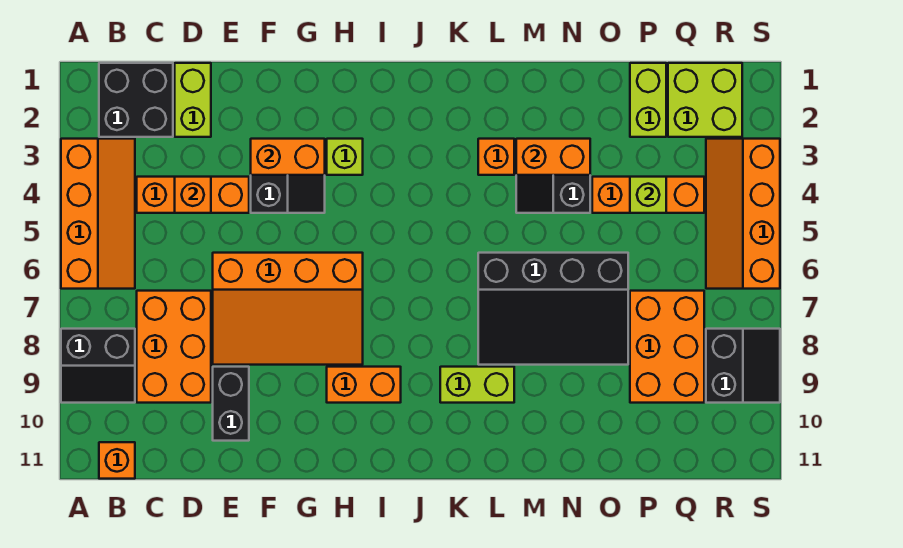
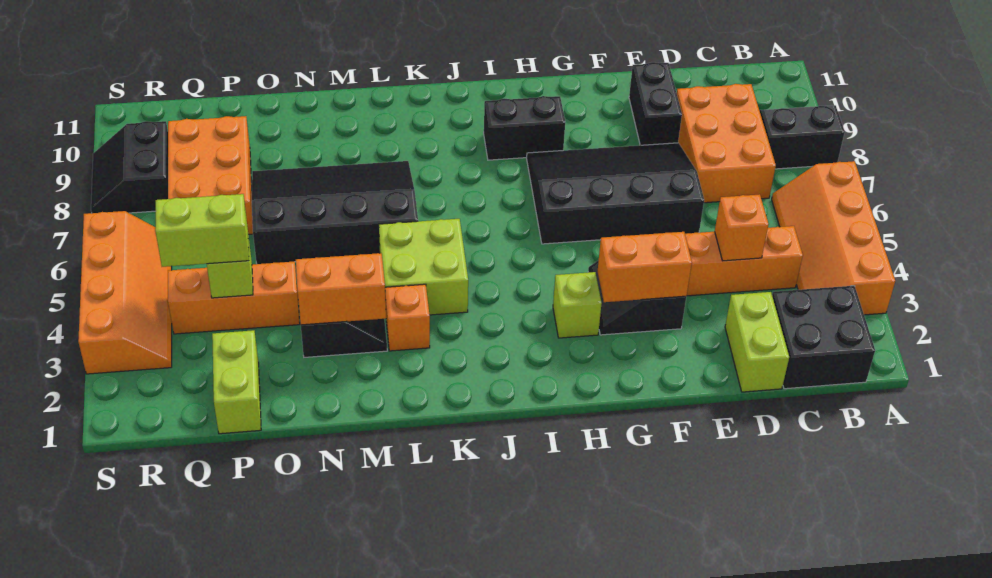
orange brick B11 level 1 -> none
orange slope E6:H8 level 1 top 6 -> black slope E6:H8 level 1 top 6
orange brick H9:I9 level 1 -> black brick H9:I9 level 1
lime brick K9:L9 level 1 -> lime brick P4:Q4 level 3
lime brick Q1:R2 level 1 -> lime brick K4:L5 level 1

